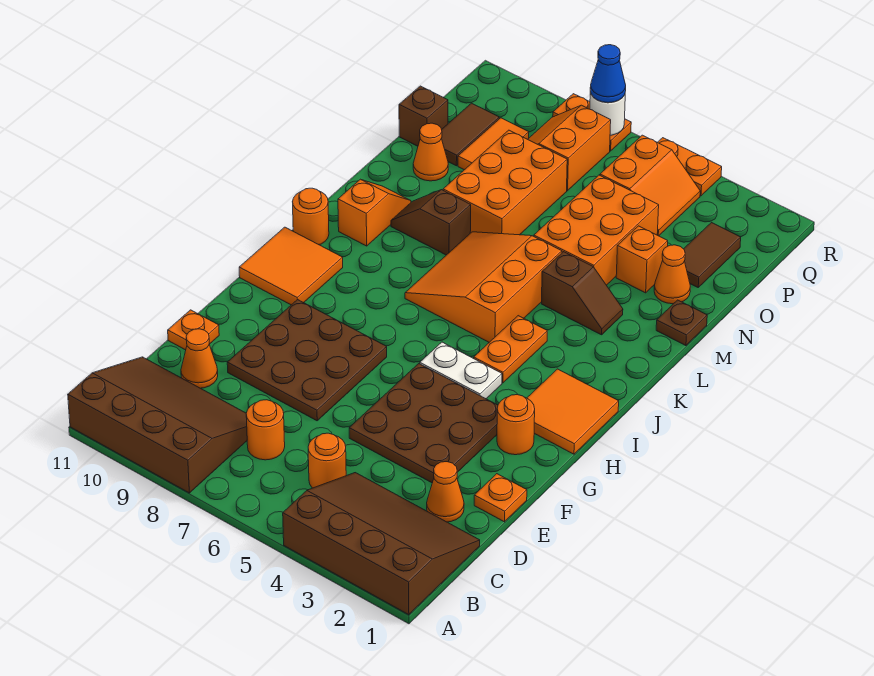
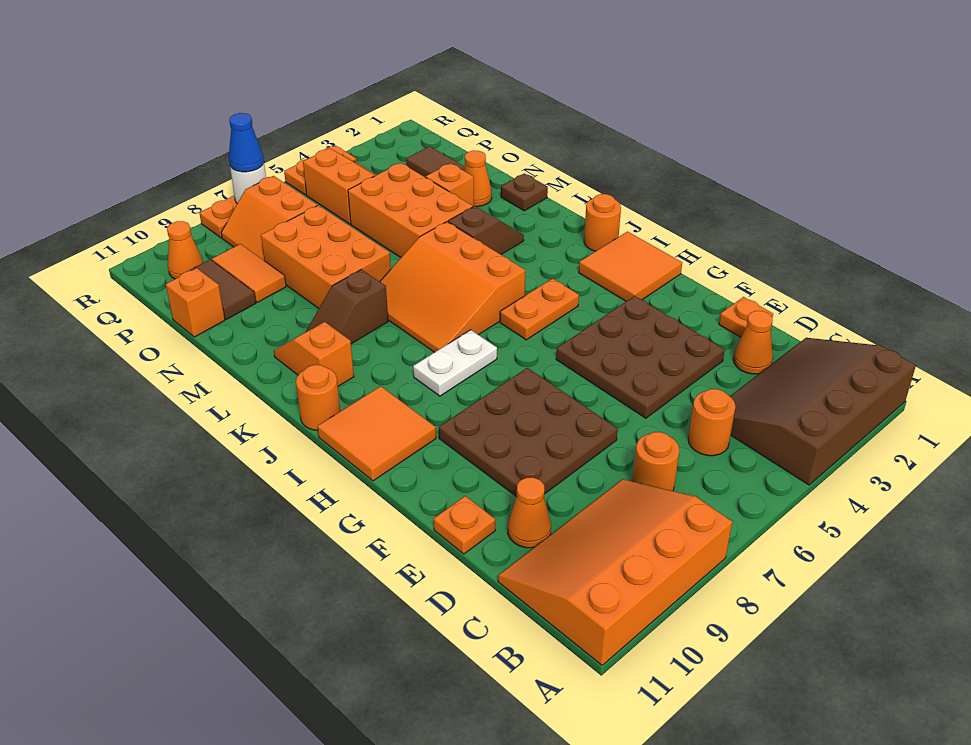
brown slope A8:C11 level 1 top A -> orange slope A8:C11 level 1 top A
orange round brick G2 level 1 -> orange round brick J1 level 1
white plate H4:H5 level 1 -> white plate I7:I8 level 1
orange plate I4:J4 level 1 -> orange plate I4:I5 level 1
orange cone N10 level 1 -> orange cone Q10 level 1
brown brick O11 level 1 -> orange brick O11 level 1

